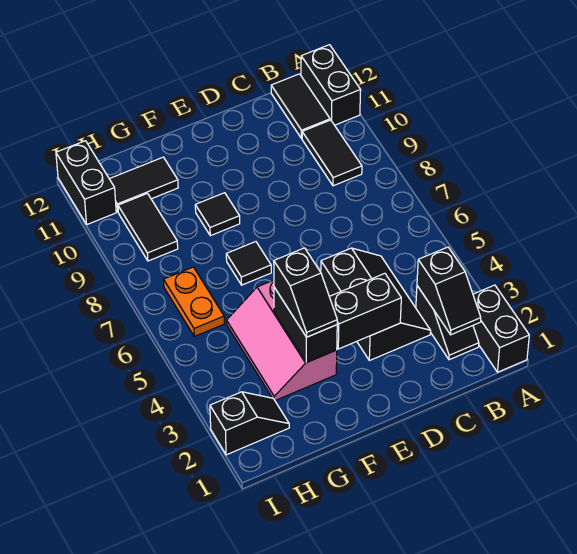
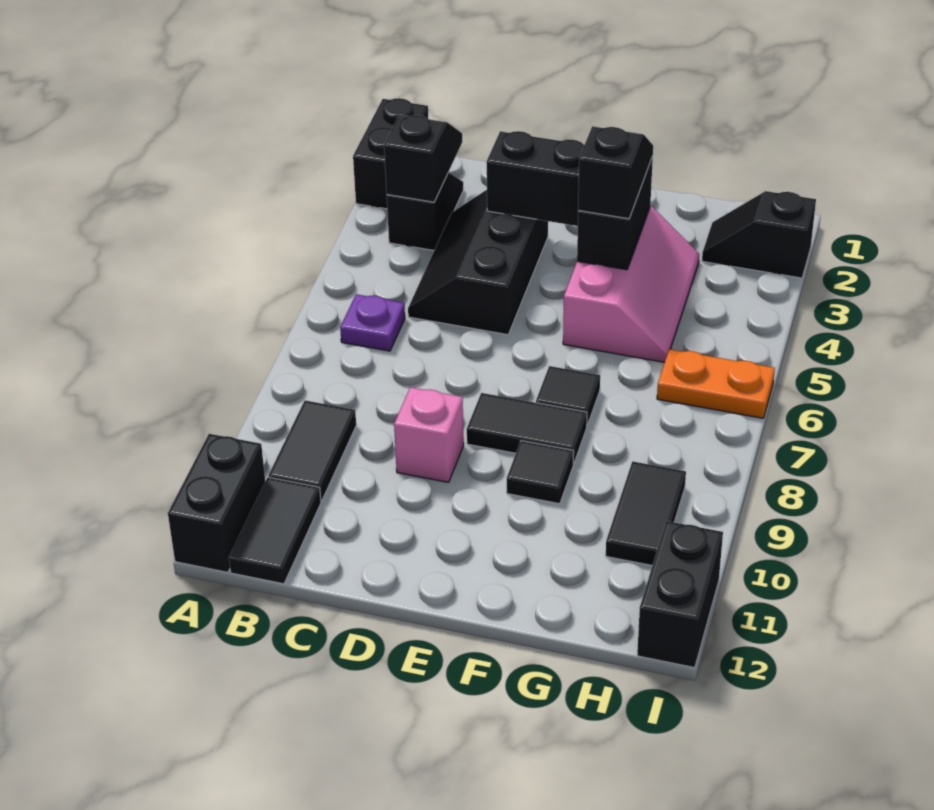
none -> purple plate B6 level 1
none -> pink brick D9 level 1
black tile G11:H11 level 1 -> black tile E8:F8 level 1
orange plate H6:H7 level 1 -> orange plate H6:I6 level 1

